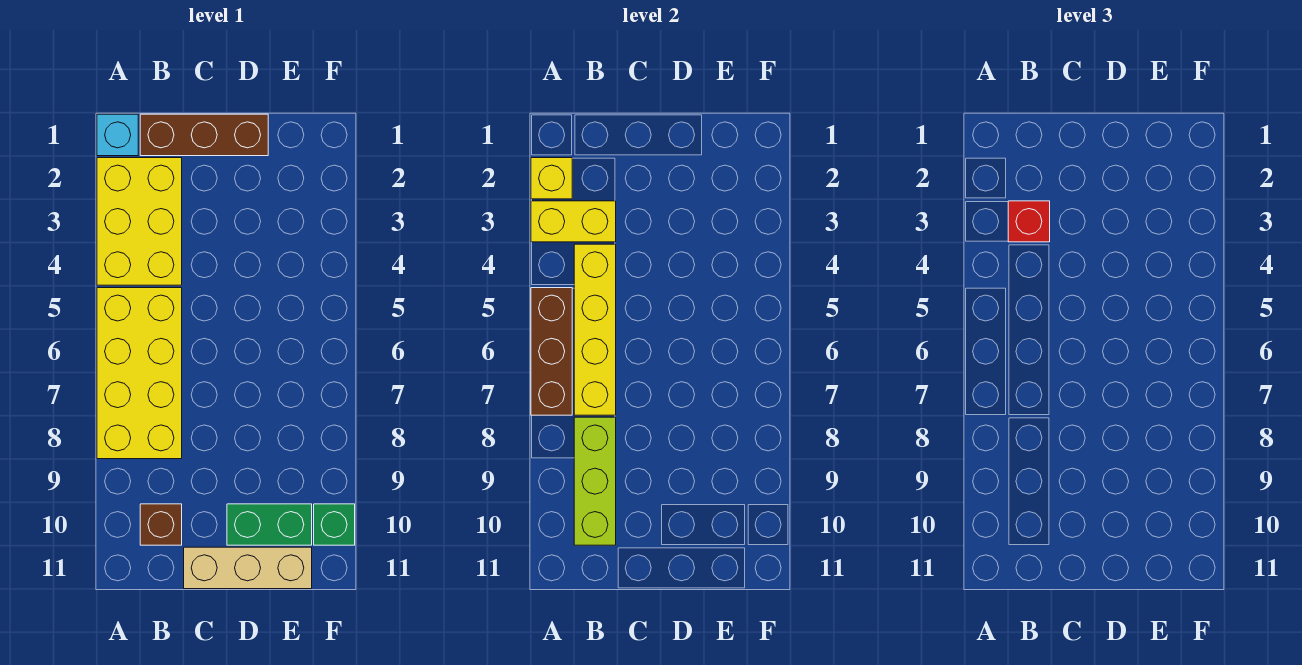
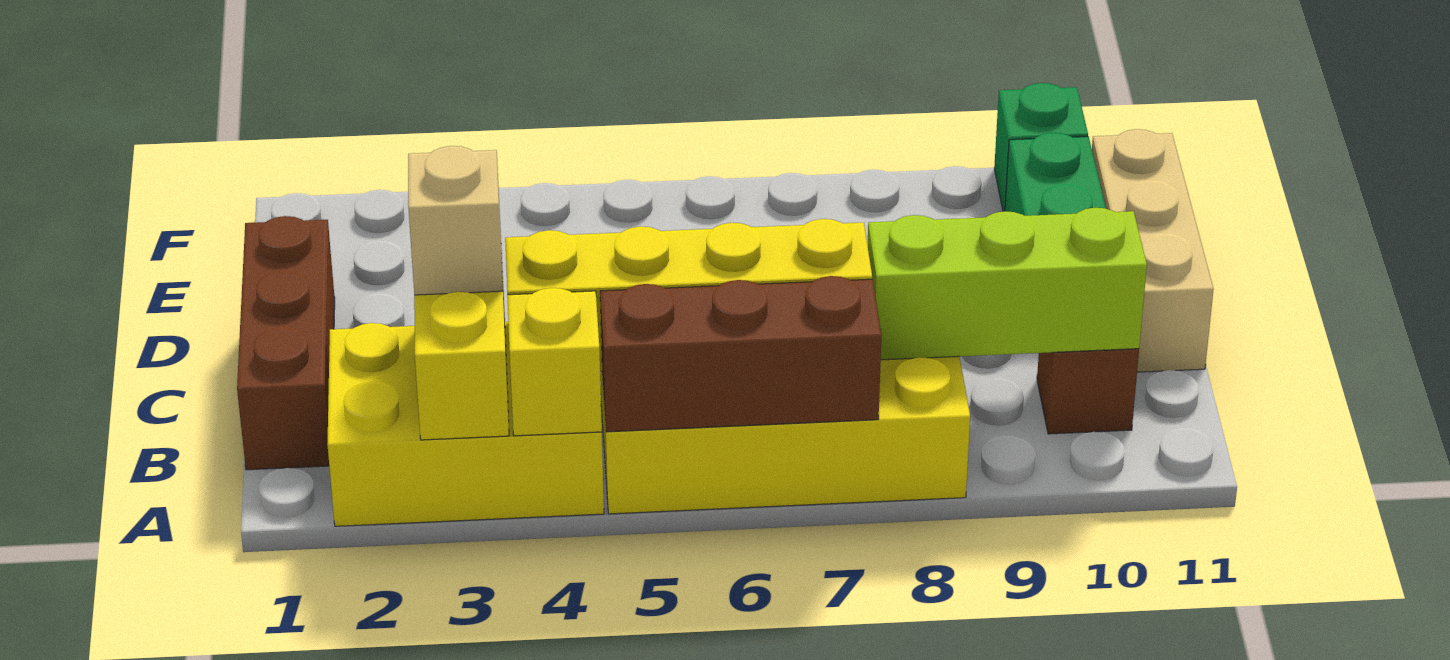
cyan brick A1 level 1 -> none
yellow brick A2 level 2 -> yellow brick A4 level 2
red brick B3 level 3 -> tan brick B3 level 3

